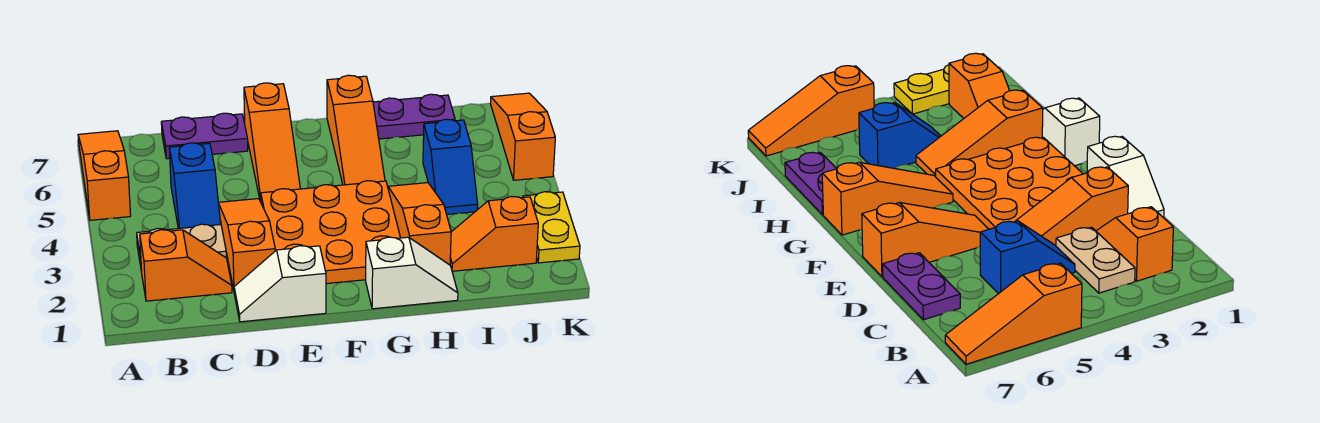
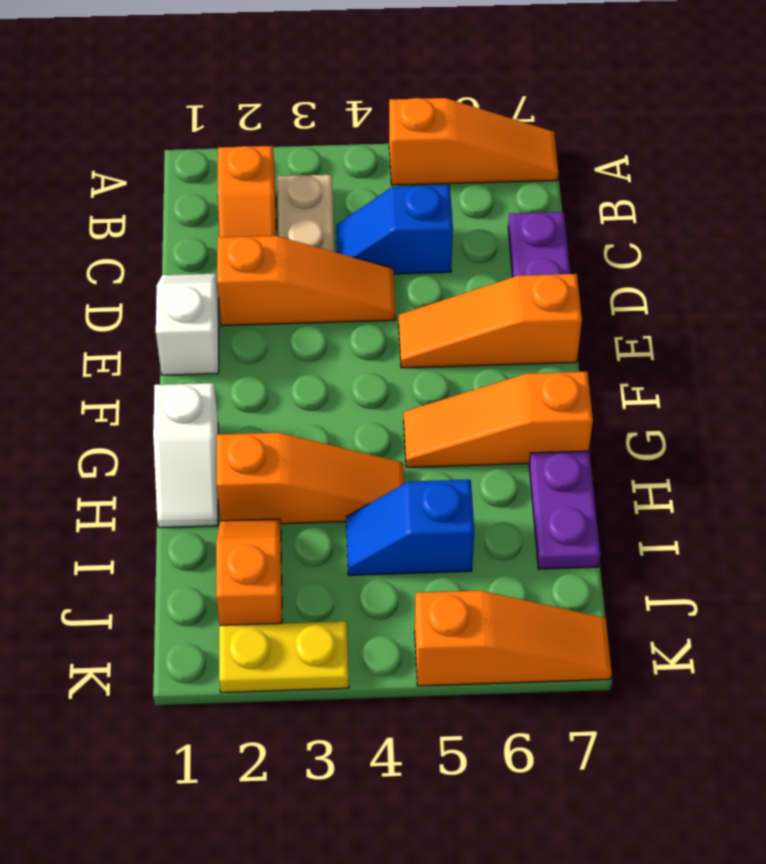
orange plate E2:G4 level 1 -> none

